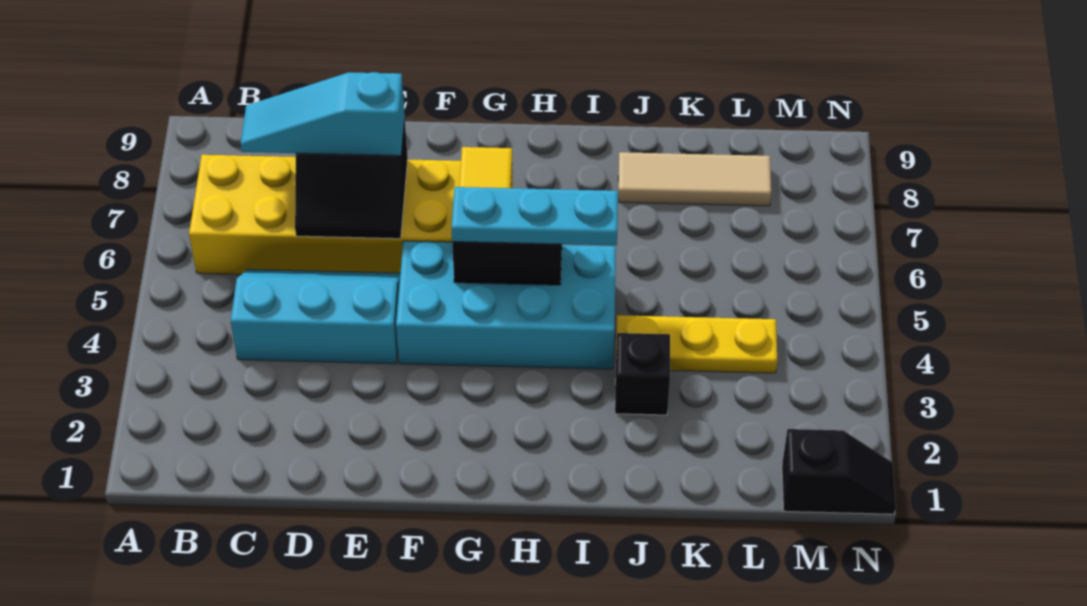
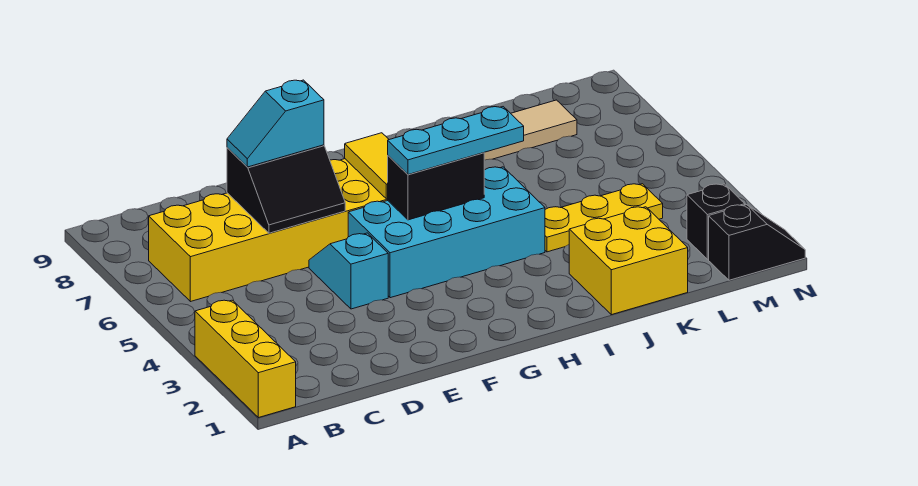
none -> yellow brick A1:A3 level 1
cyan slope C4:E5 level 1 top 4 -> cyan slope E4:E5 level 1 top 4
cyan slope C7:E7 level 3 top E -> cyan slope D7:E7 level 3 top E
none -> yellow brick J1:K2 level 1
black brick J3 level 1 -> black brick M2 level 1

